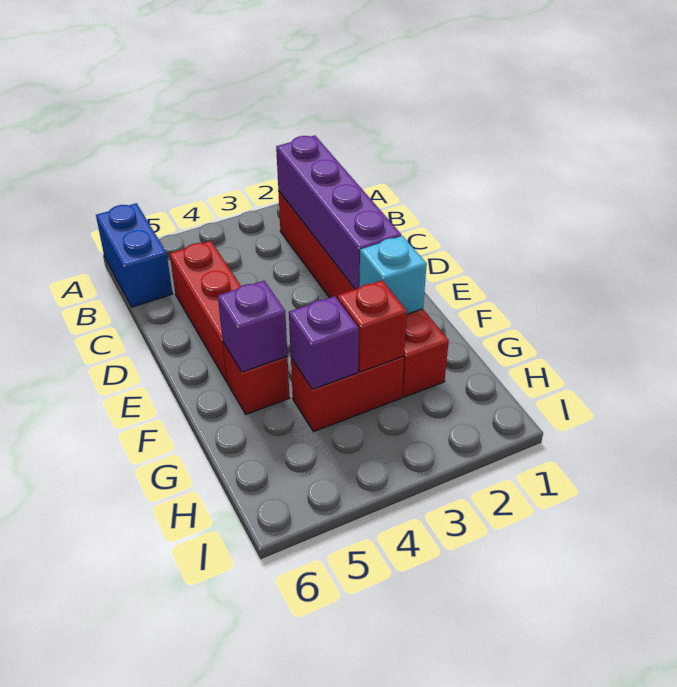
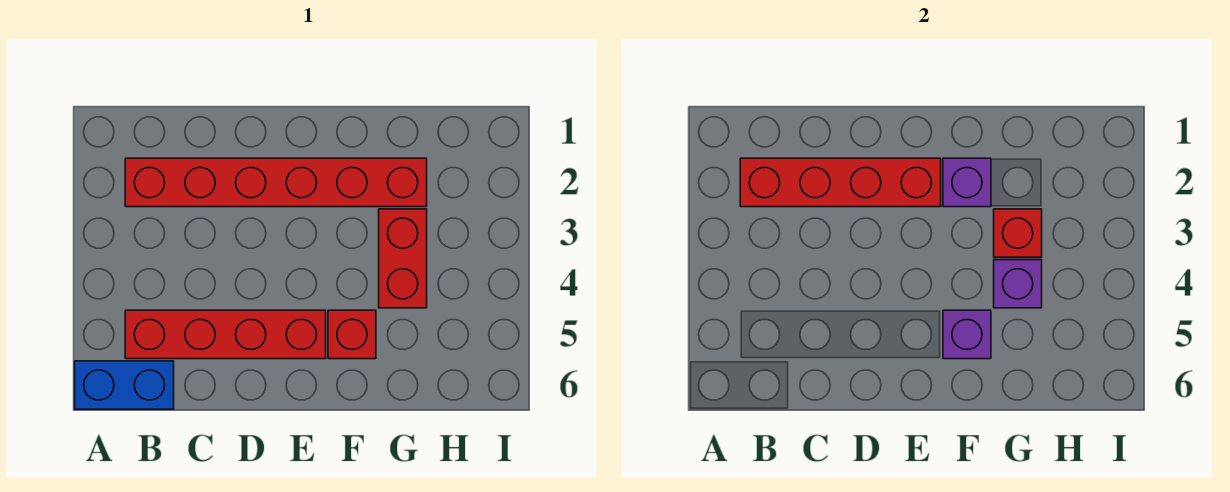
purple brick B2:E2 level 2 -> red brick B2:E2 level 2
red brick C5:E5 level 1 -> red brick B5:E5 level 1
cyan brick F2 level 2 -> purple brick F2 level 2

